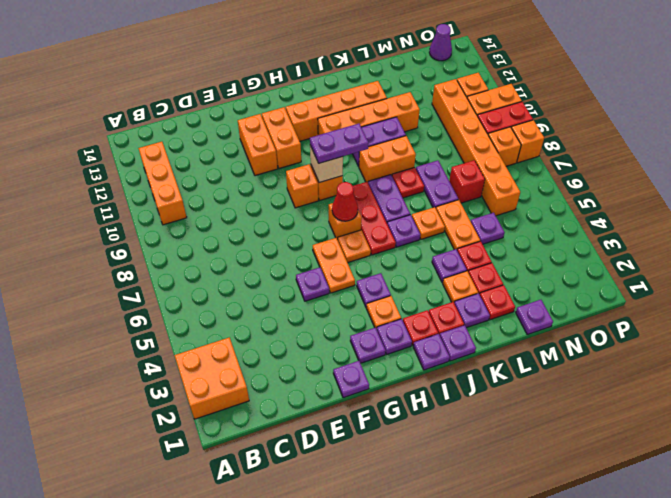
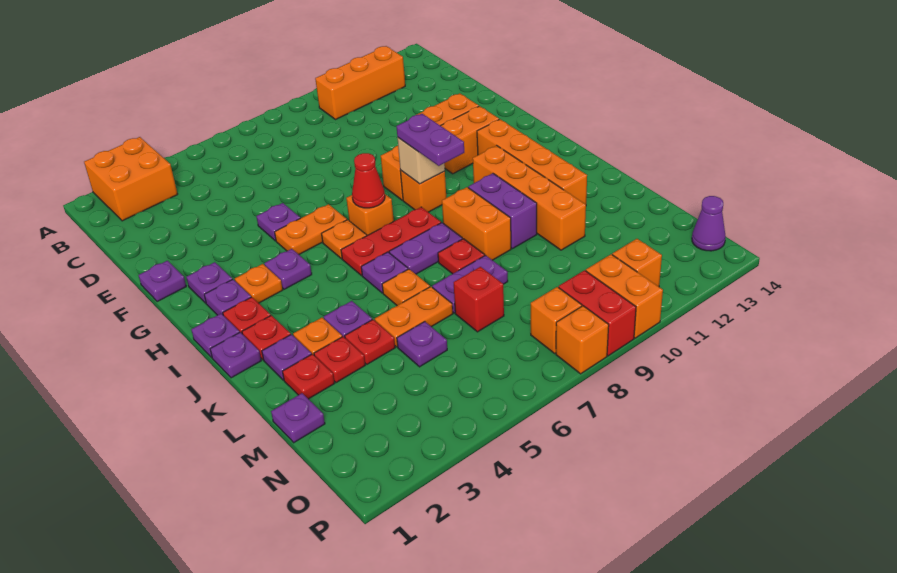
orange brick N6:N11 level 1 -> none

